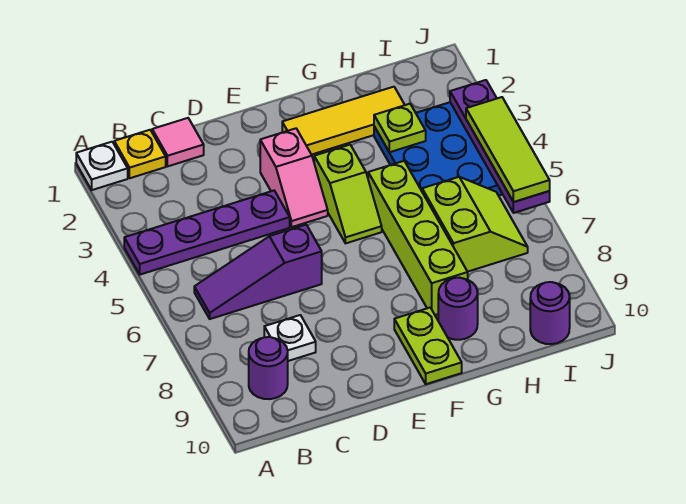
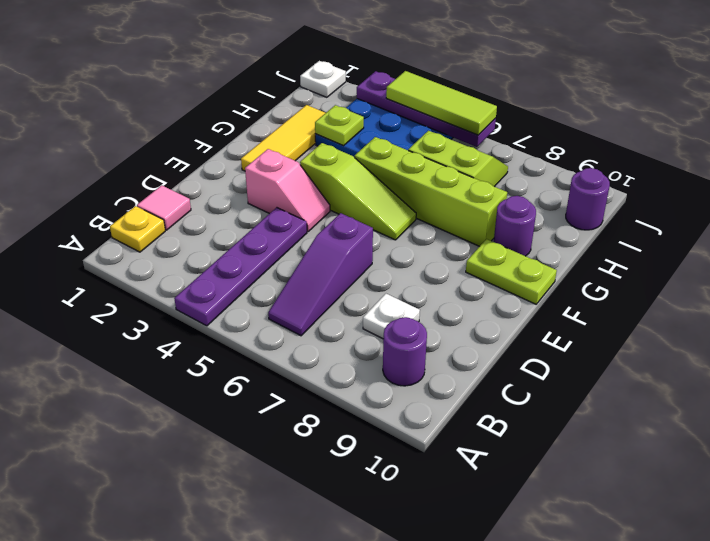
white plate A1 level 1 -> white plate J1 level 1
lime slope F4:F5 level 1 top 4 -> lime slope F4:F6 level 1 top 4

